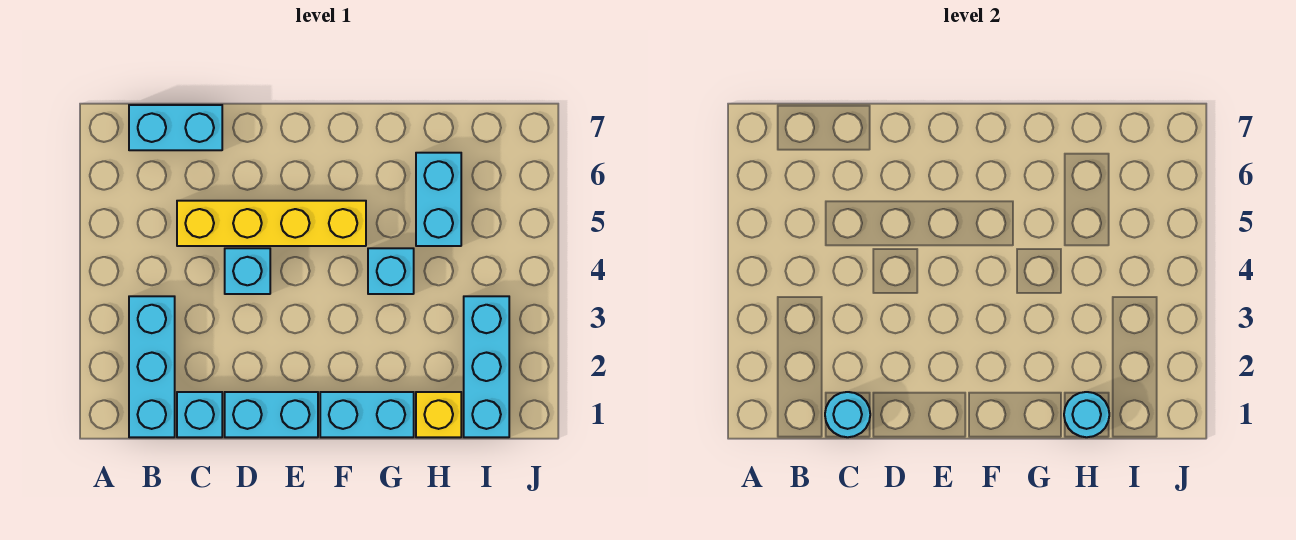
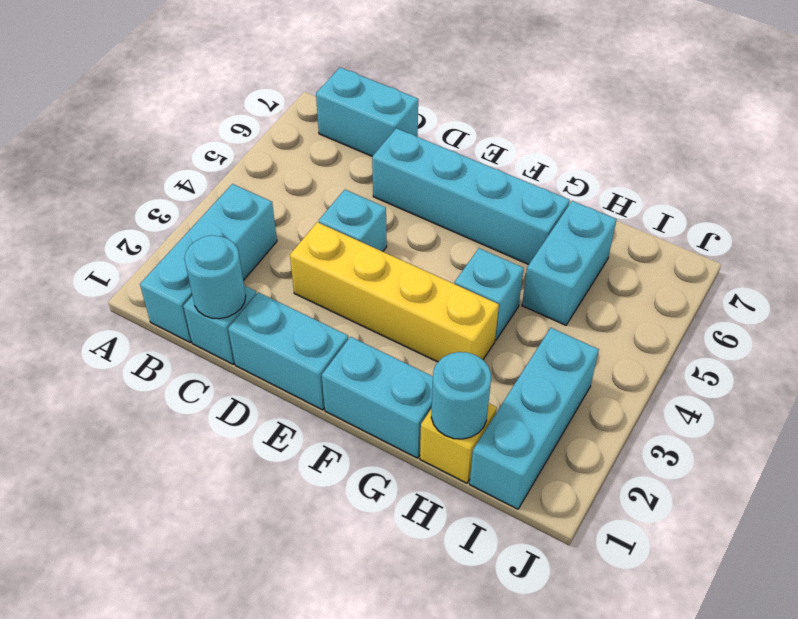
yellow brick C5:F5 level 1 -> yellow brick D3:G3 level 1
none -> cyan brick D6:G6 level 1

